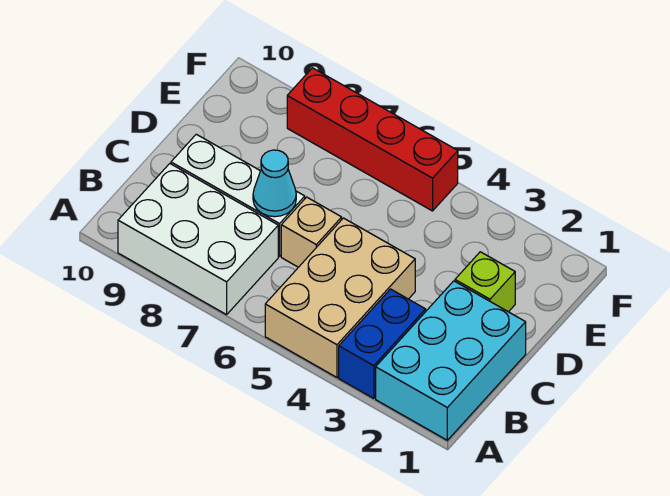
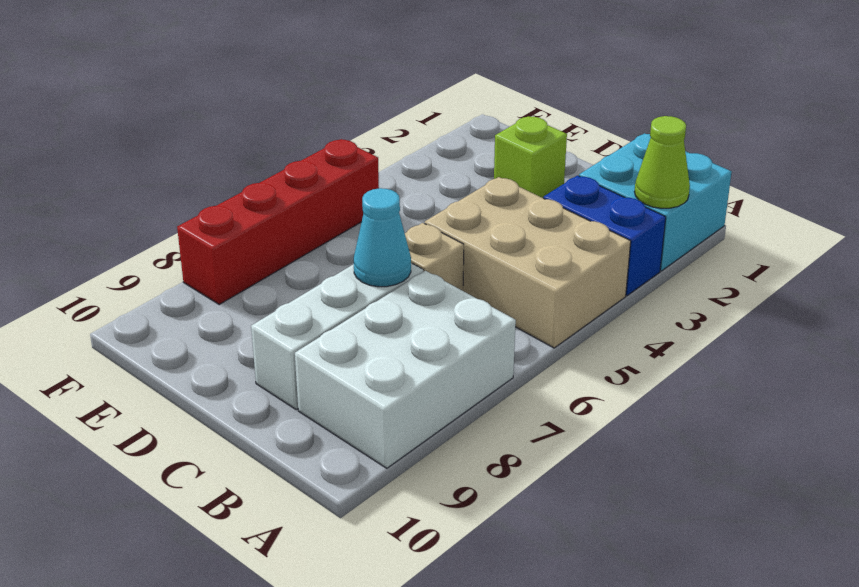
cyan brick A1:C2 level 1 -> cyan brick A1:B2 level 1
none -> lime cone A2 level 2

